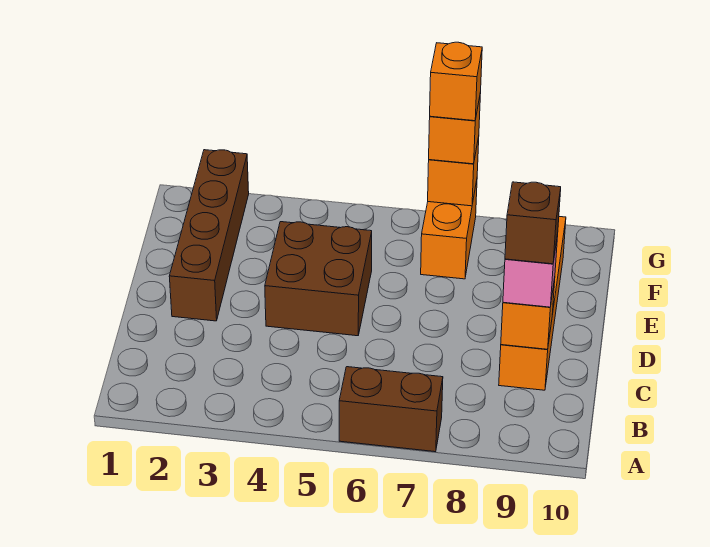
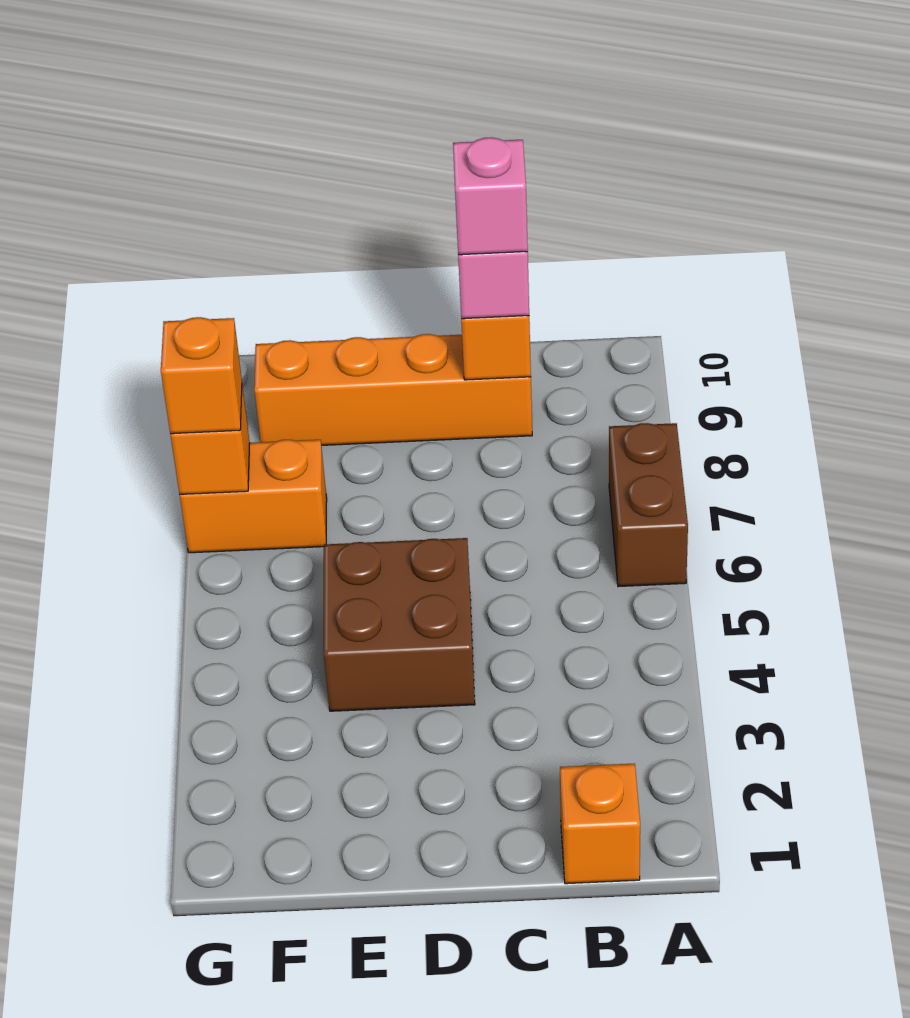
brown brick C9 level 4 -> pink brick C9 level 4
brown brick D2:G2 level 1 -> none
orange brick G7 level 4 -> orange brick B1 level 1

